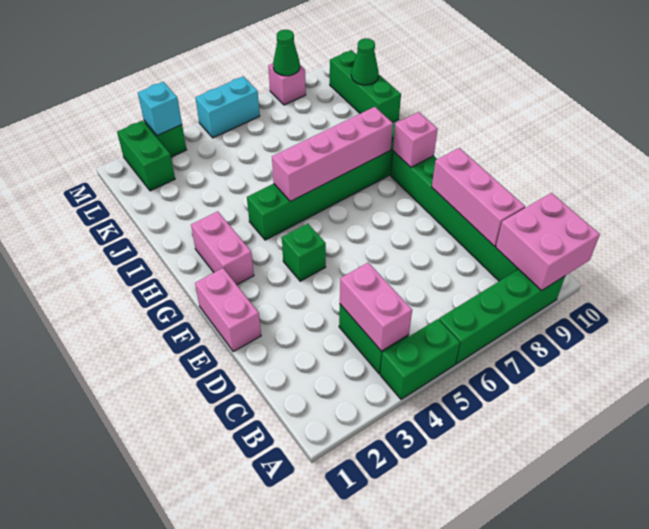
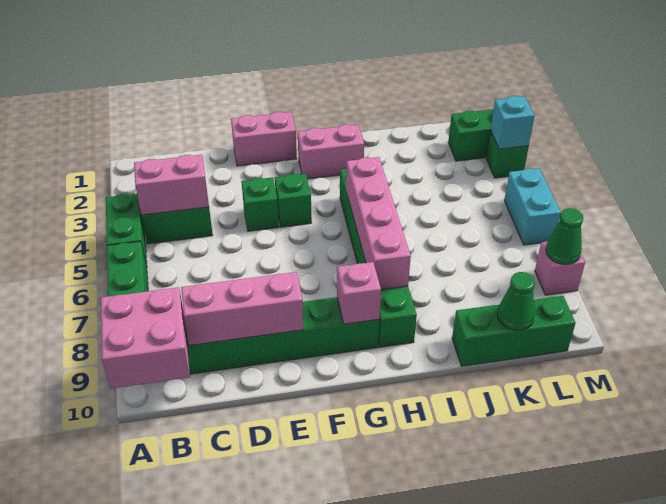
none -> green brick E4 level 1

